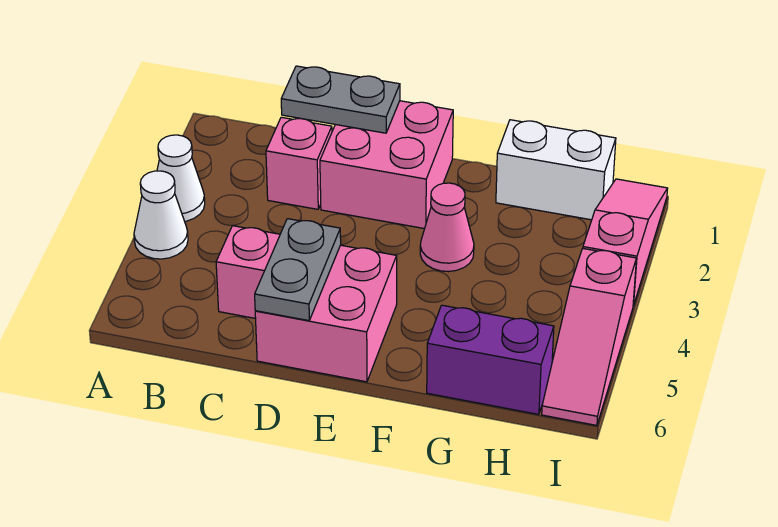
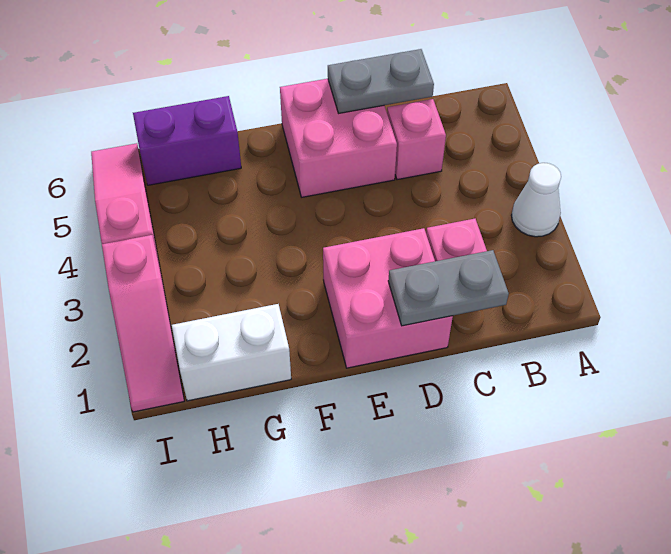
white cone A4 level 1 -> none
grey plate D5:D6 level 2 -> grey plate C6:D6 level 2
pink cone F3 level 1 -> none

